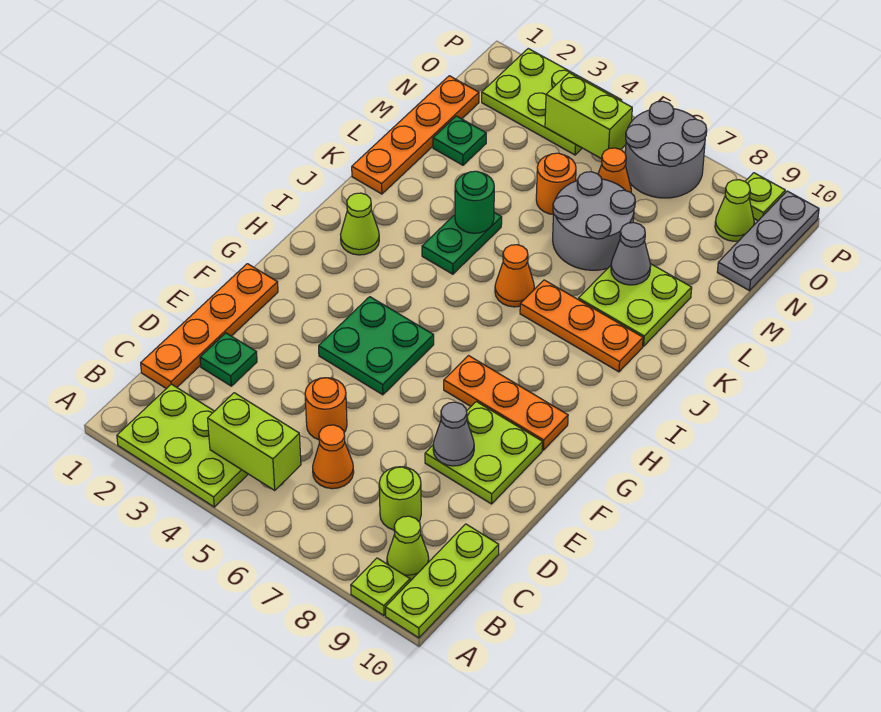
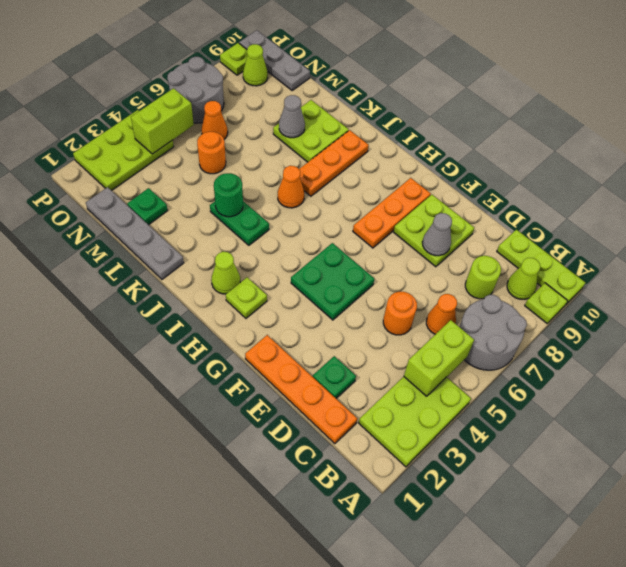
none -> lime plate H2 level 1
orange plate K1:N1 level 1 -> grey plate K1:N1 level 1
grey round brick L6:M7 level 1 -> grey round brick A6:B7 level 1

